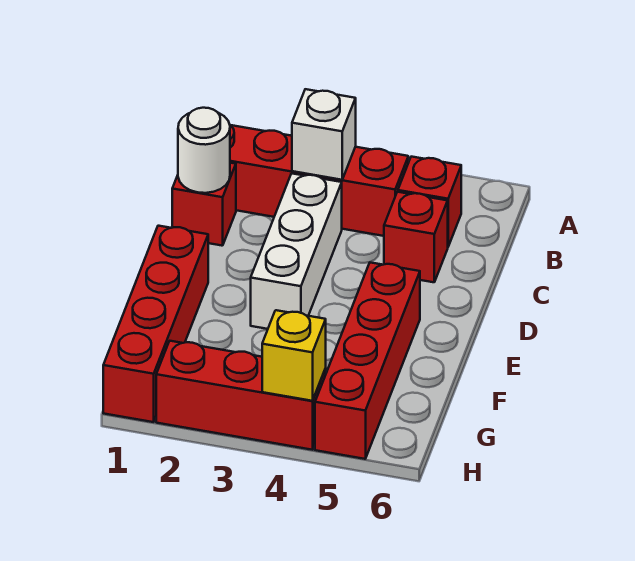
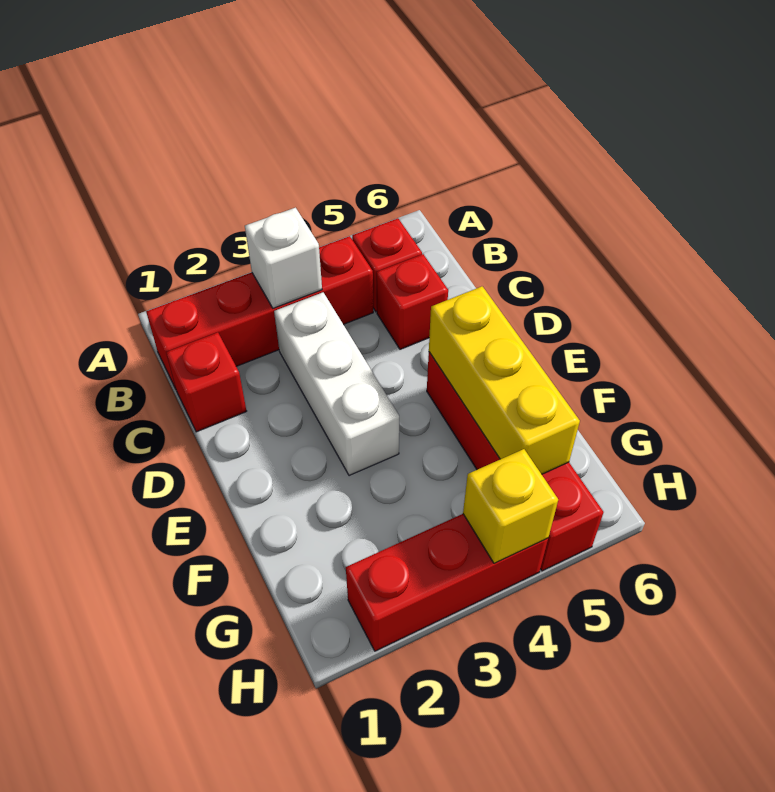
white round brick C1 level 2 -> none
red brick E1:H1 level 1 -> none
none -> yellow brick E5:G5 level 2

